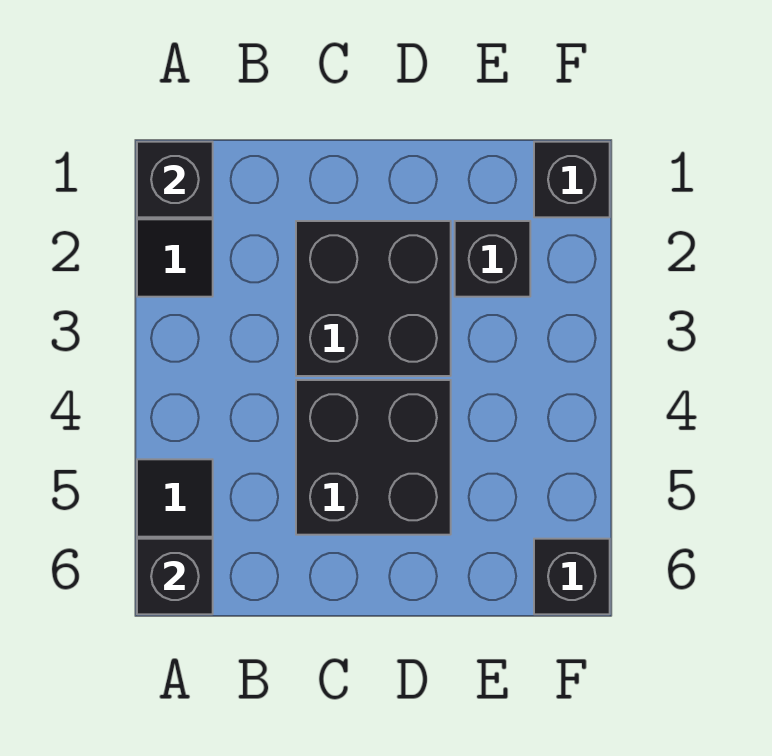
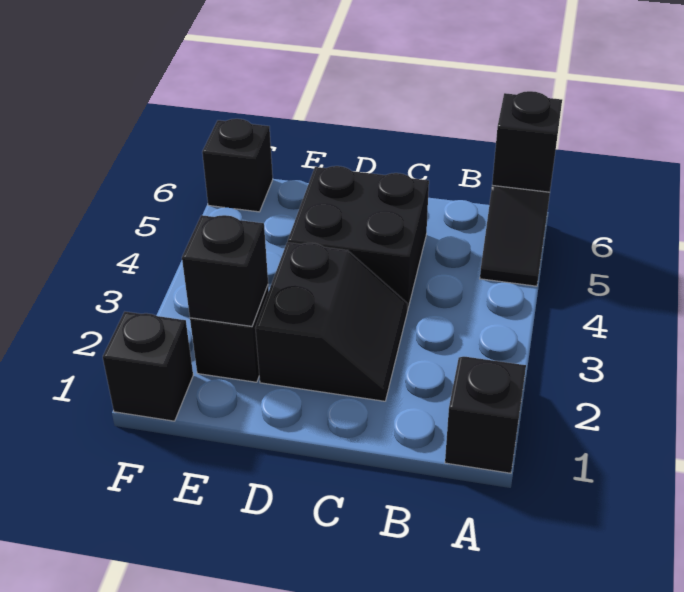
black brick A1 level 2 -> black brick E2 level 2
black brick C2:D3 level 1 -> black slope C2:D3 level 1 top D

